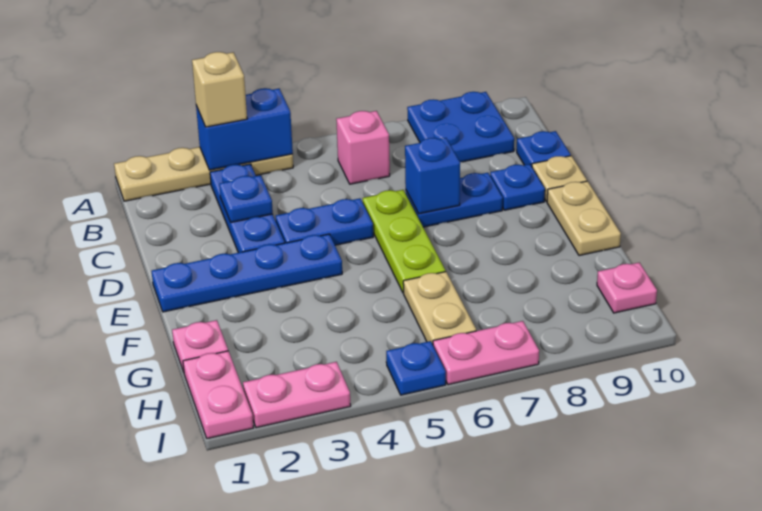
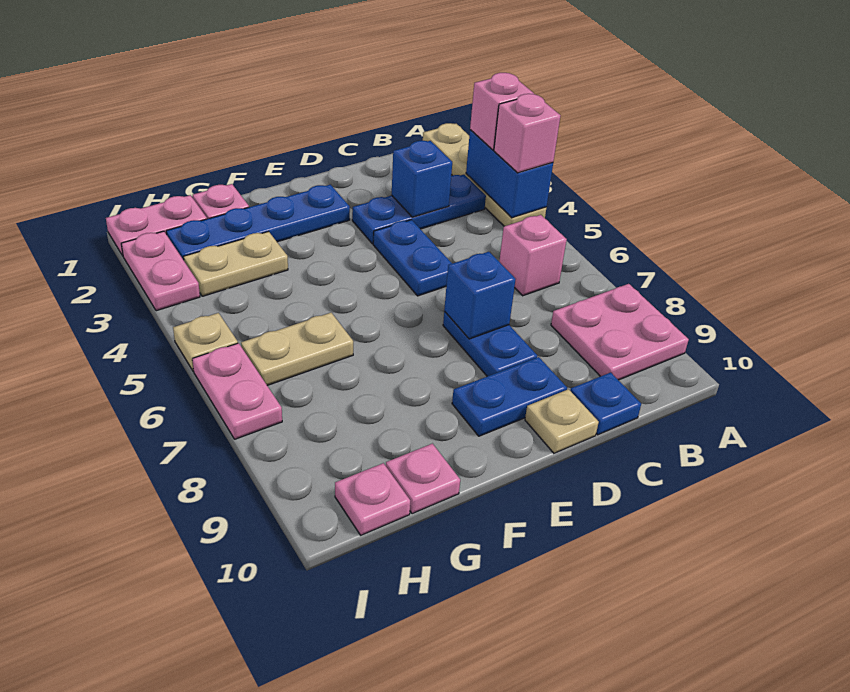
tan brick A3 level 3 -> pink brick A3 level 3
none -> pink brick A4 level 3
blue plate A8:B9 level 1 -> pink plate A8:B9 level 1
blue plate C3 level 2 -> blue brick C3 level 2
lime plate D6:F6 level 1 -> none
blue plate D9 level 1 -> blue plate D9:E9 level 1
blue plate E1:E4 level 1 -> blue plate E2:H2 level 1
tan plate E10:F10 level 1 -> tan plate G3:H3 level 1
none -> pink plate G10 level 1
blue plate I5 level 1 -> tan plate I5 level 1

